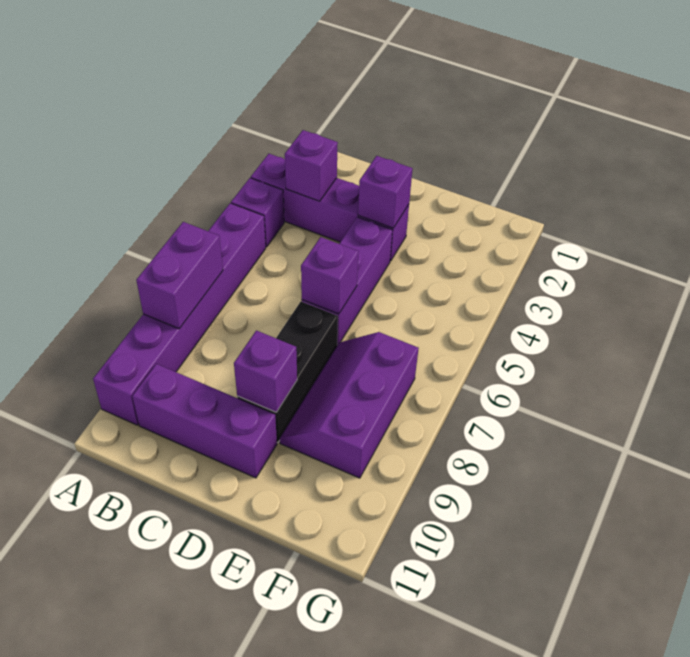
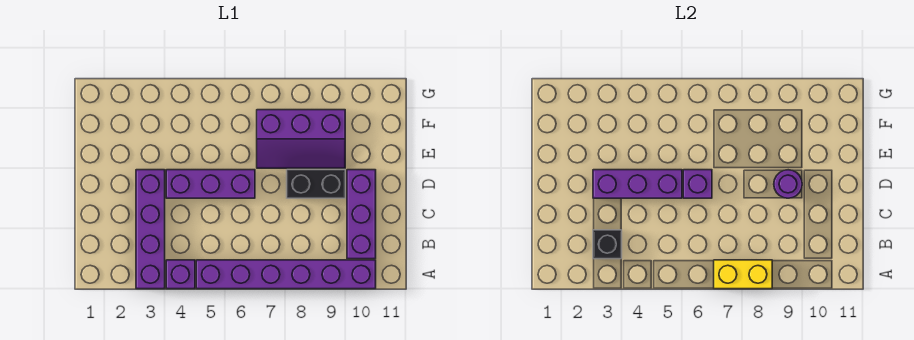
purple brick A7:A8 level 2 -> yellow brick A7:A8 level 2
purple brick B3 level 2 -> black brick B3 level 2
purple brick D3 level 2 -> purple brick D3:D5 level 2
black brick D7:D9 level 1 -> black brick D8:D9 level 1
purple brick D9 level 2 -> purple round brick D9 level 2

